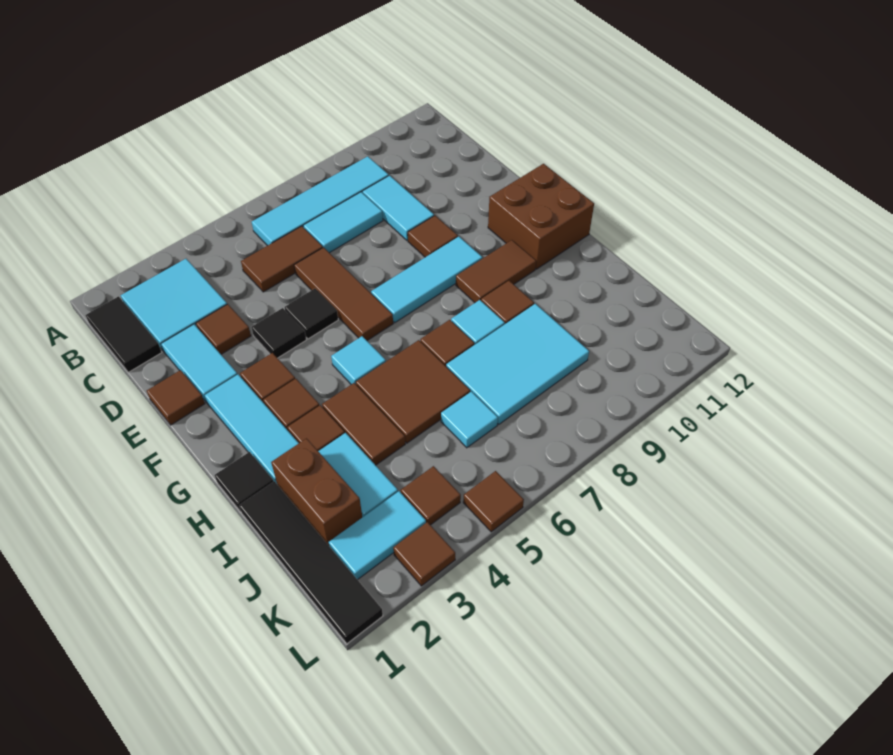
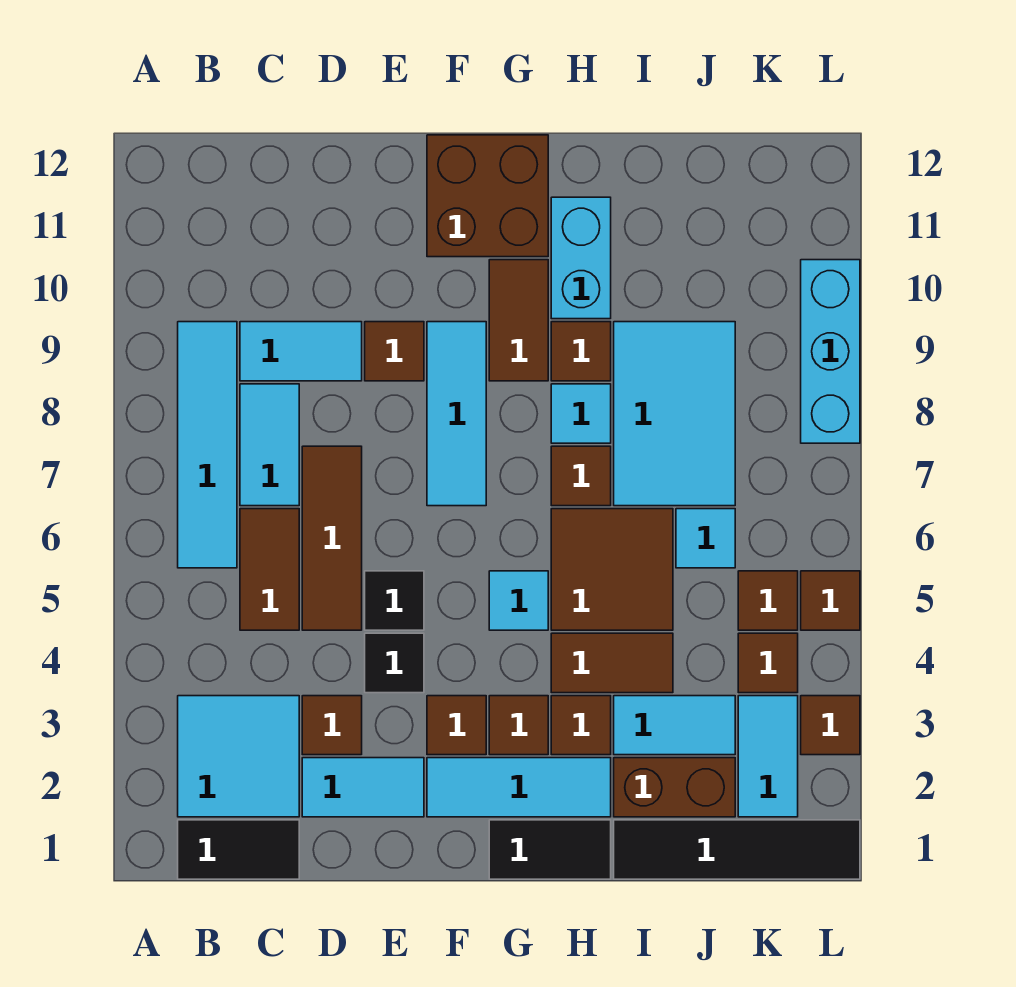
brown tile D6:F6 level 1 -> brown tile D5:D7 level 1
brown tile E1 level 1 -> brown tile K5 level 1
black tile H1 level 1 -> black tile G1:H1 level 1
none -> cyan brick H10:H11 level 1
none -> cyan brick L8:L10 level 1

